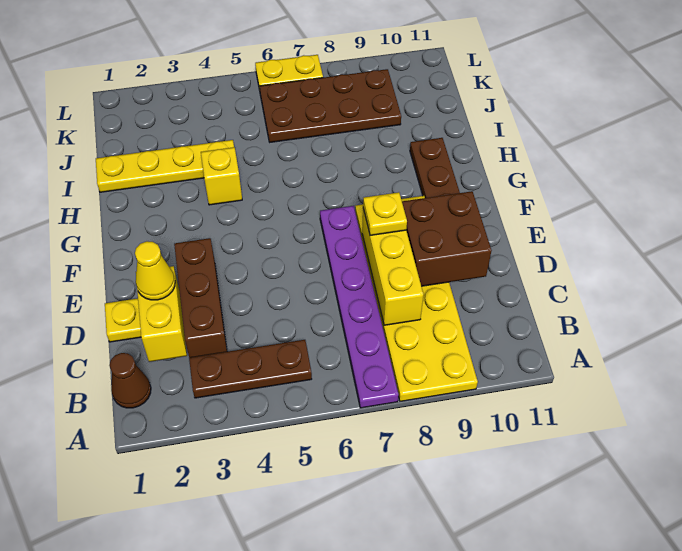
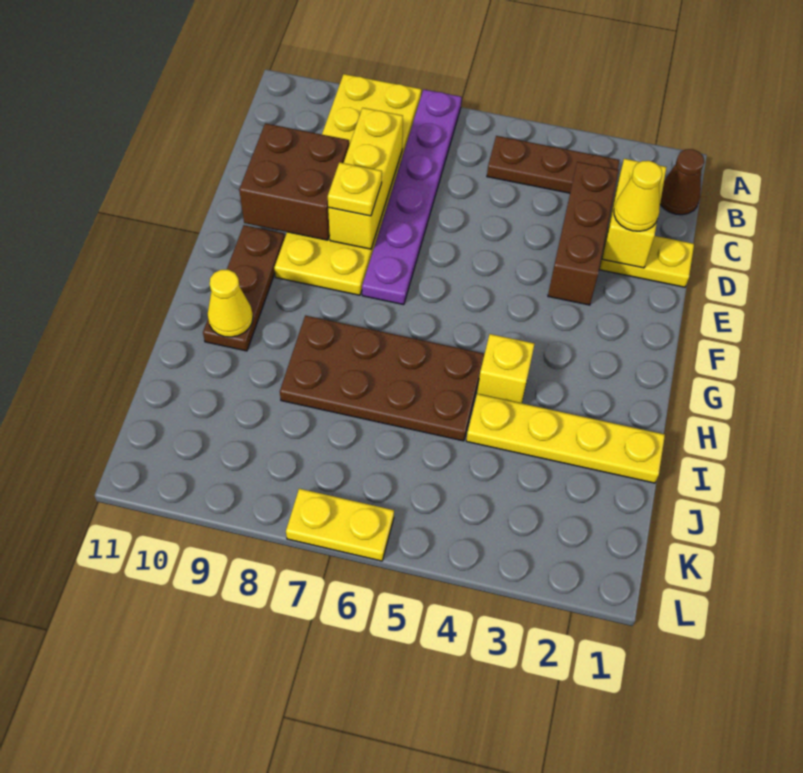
none -> yellow cone H10 level 2
brown plate J6:K9 level 1 -> brown plate H5:I8 level 1

